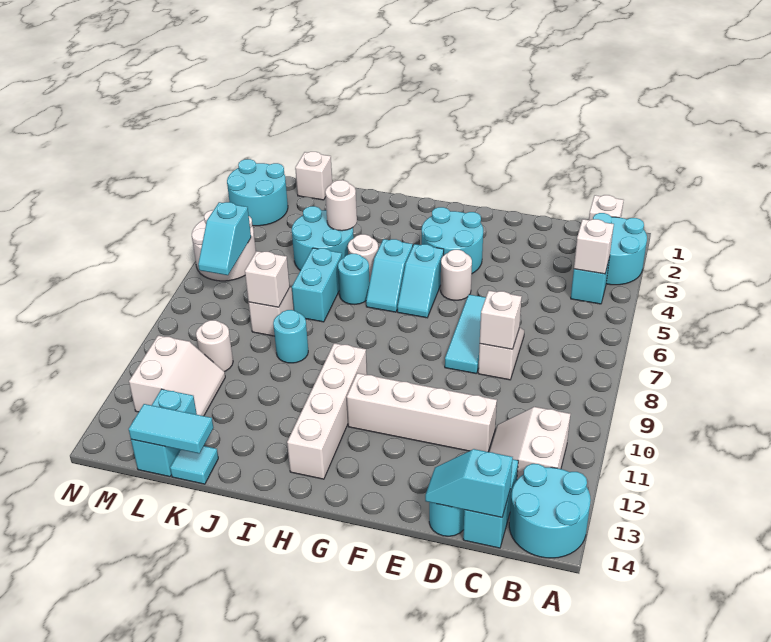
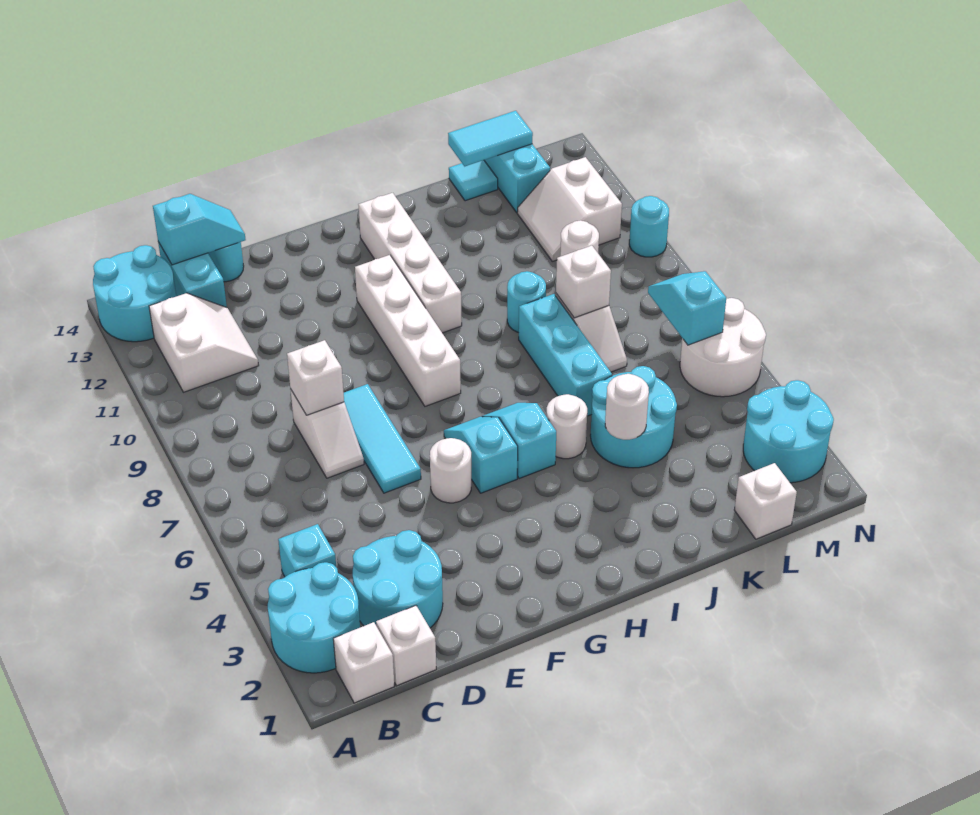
white brick B4 level 2 -> white brick C1 level 1
white brick D11:G11 level 1 -> white brick G8:G11 level 1
cyan round brick F3:G4 level 1 -> cyan round brick C2:D3 level 1
cyan round brick I6 level 1 -> cyan round brick N10 level 1
cyan brick J6:J7 level 1 -> cyan brick J6:J8 level 1

